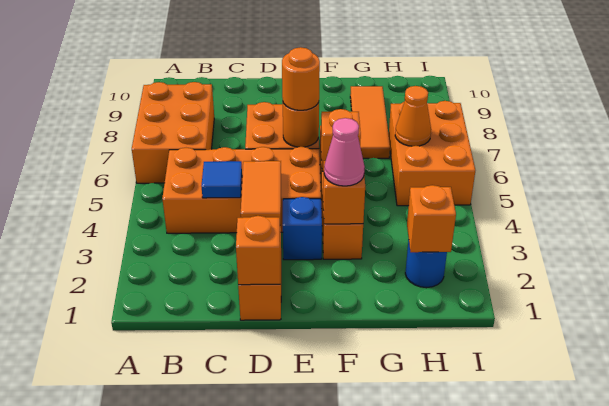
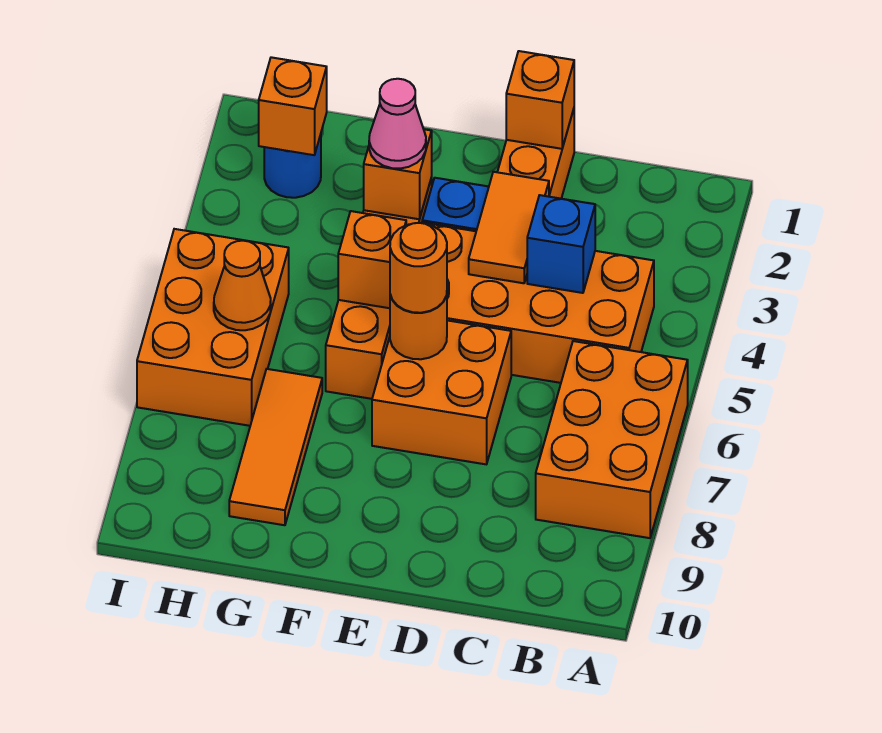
blue tile C4 level 2 -> blue brick C4 level 2

